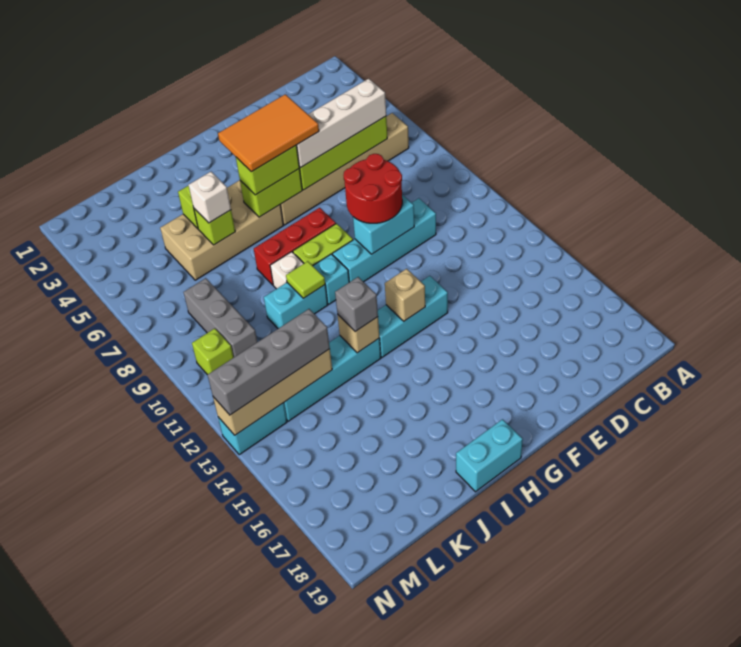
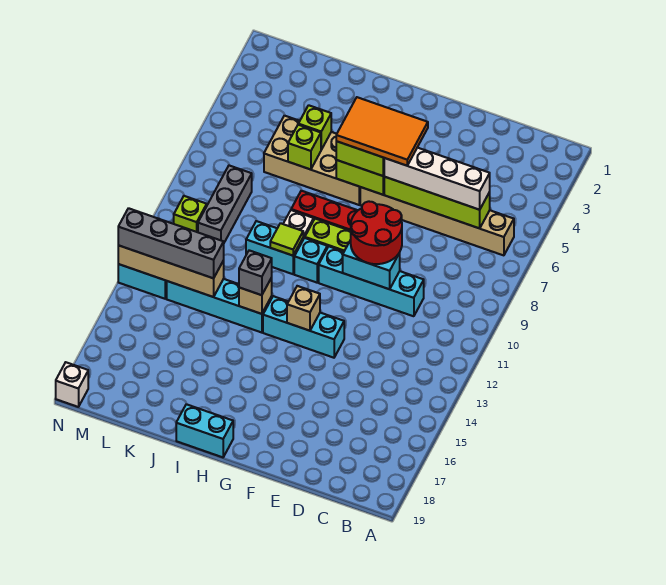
white brick J6 level 3 -> white brick N19 level 1

